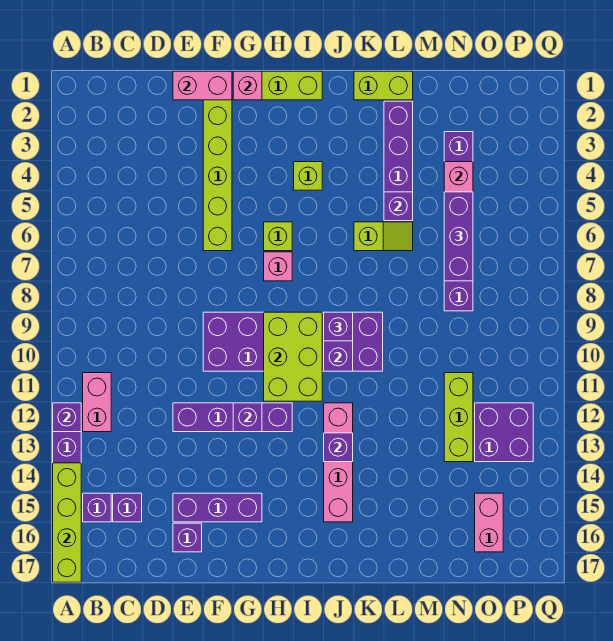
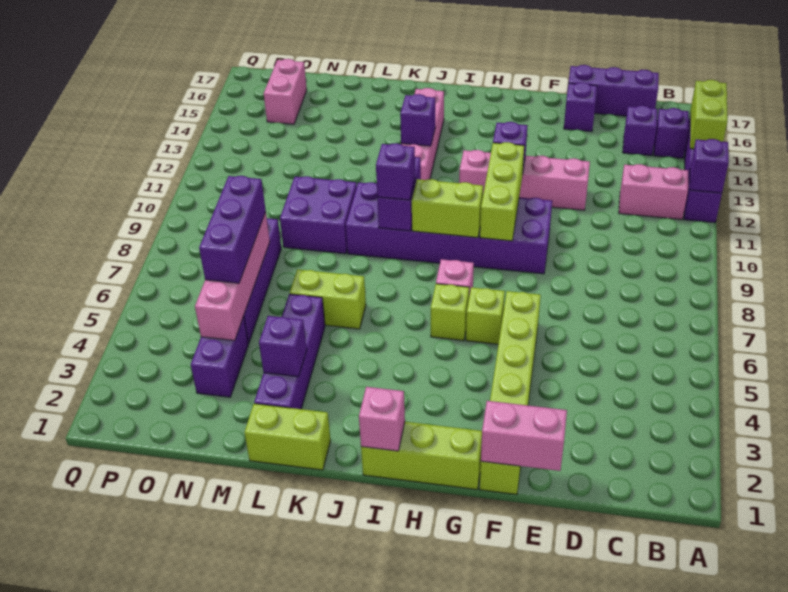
lime brick A14:A17 level 2 -> lime brick A14:A15 level 2
pink brick B11:B12 level 1 -> pink brick B12:C12 level 1
purple brick E12:H12 level 1 -> pink brick E12:H12 level 1
purple brick E15:G15 level 1 -> purple brick C17:E17 level 1
pink brick G1 level 2 -> pink brick I1 level 2
lime brick H9:I11 level 2 -> lime brick H9:I9 level 2
lime brick I4 level 1 -> lime brick G6 level 1
lime slope K6:L6 level 1 top K -> lime brick K6:L6 level 1
purple brick L5 level 2 -> purple brick L3 level 2
lime brick N11:N13 level 1 -> lime brick G9:G11 level 2
purple brick O12:P13 level 1 -> purple brick L9:M10 level 1

